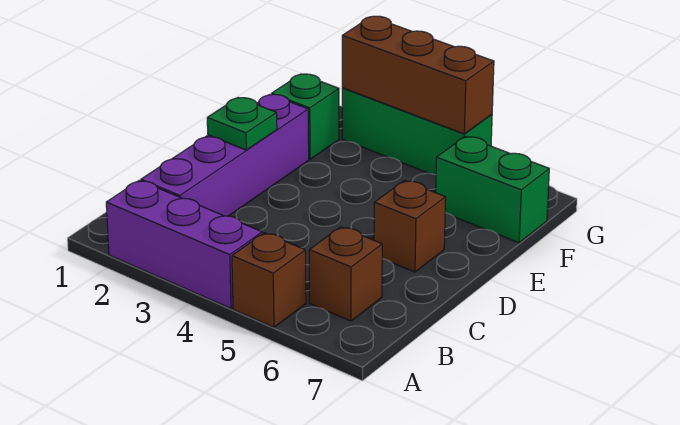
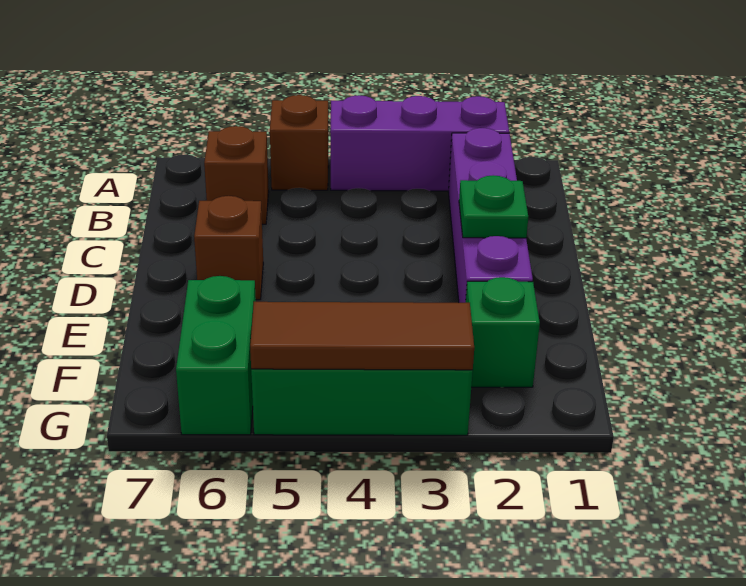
green brick F6:F7 level 1 -> green brick F6:G6 level 1
brown brick G3:G5 level 2 -> brown tile G3:G5 level 2

